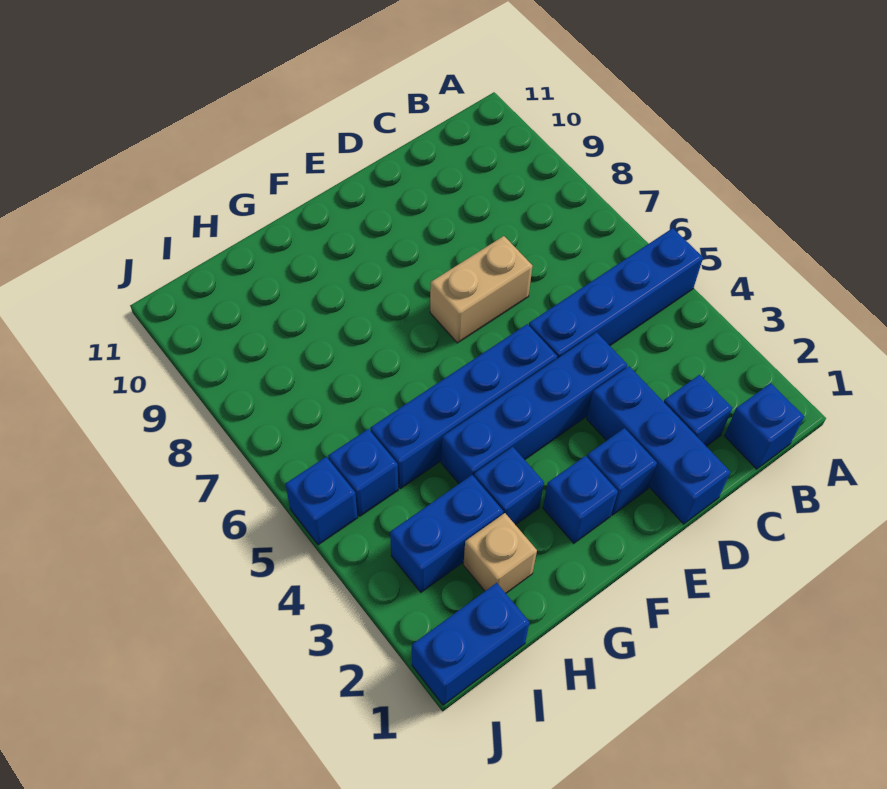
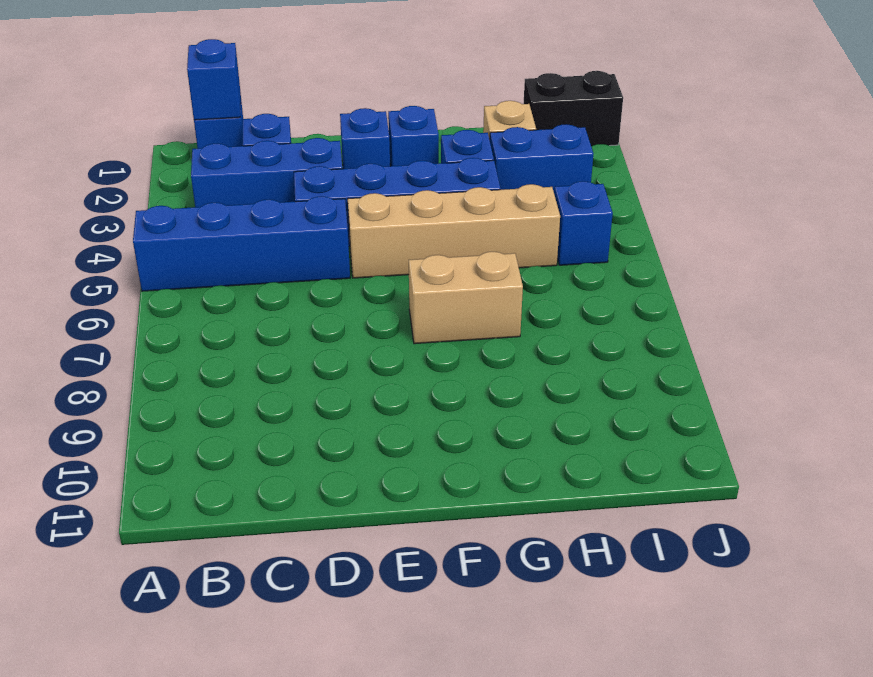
blue brick D1:D3 level 1 -> blue brick B3:D3 level 1
tan brick D7:E7 level 1 -> tan brick F7:G7 level 1
blue brick E5:H5 level 1 -> tan brick E5:H5 level 1
blue brick I1:J1 level 1 -> black brick I1:J1 level 1
blue brick J5 level 1 -> blue brick B1 level 2

